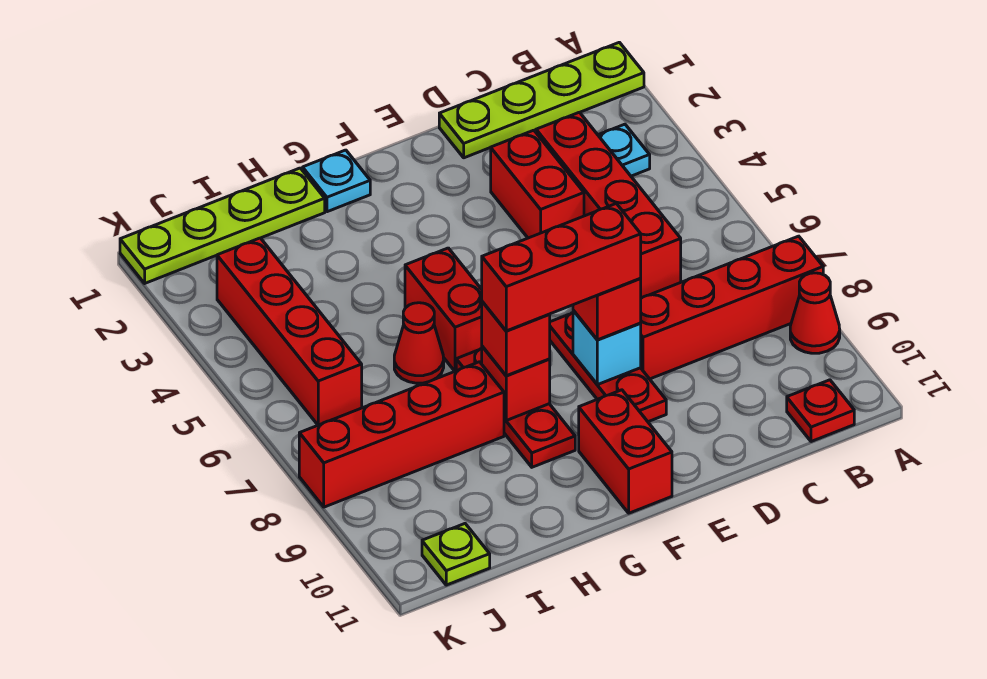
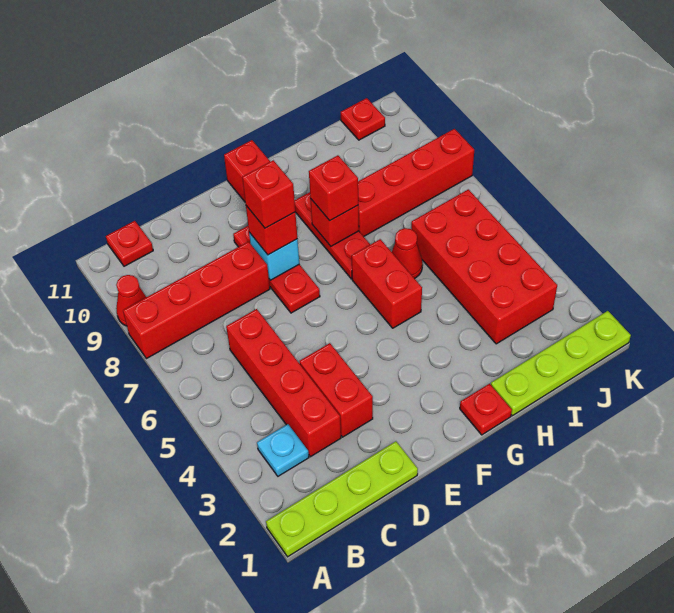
red brick E8:G8 level 4 -> red brick E8 level 4
cyan plate G1 level 1 -> red plate G1 level 1
red brick J3:J6 level 1 -> red brick I3:J6 level 1
lime plate J11 level 1 -> red plate J11 level 1

